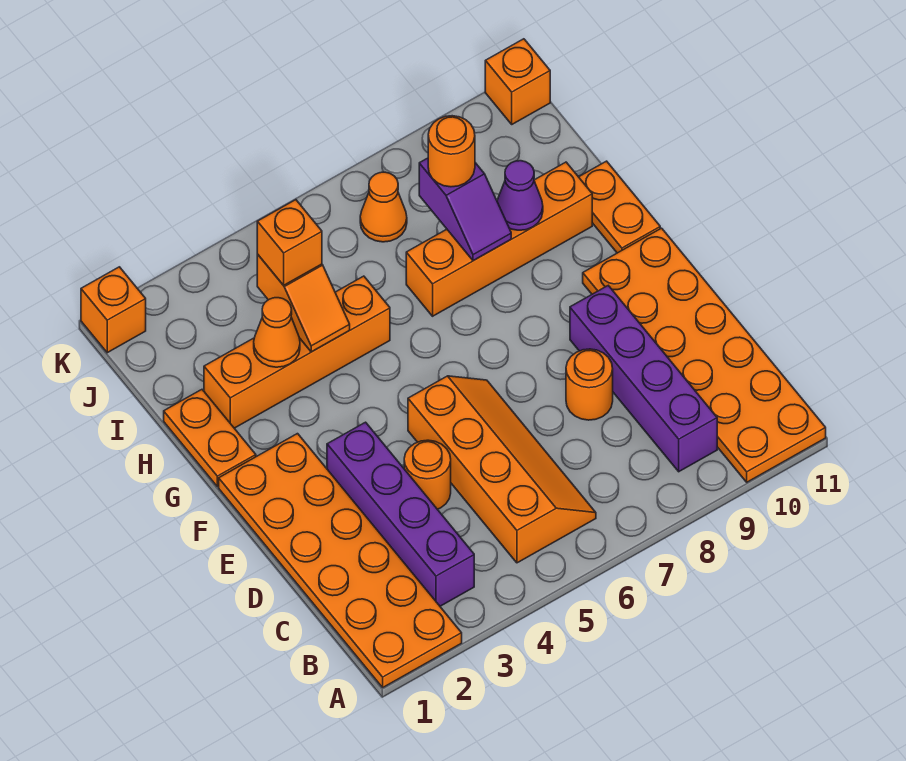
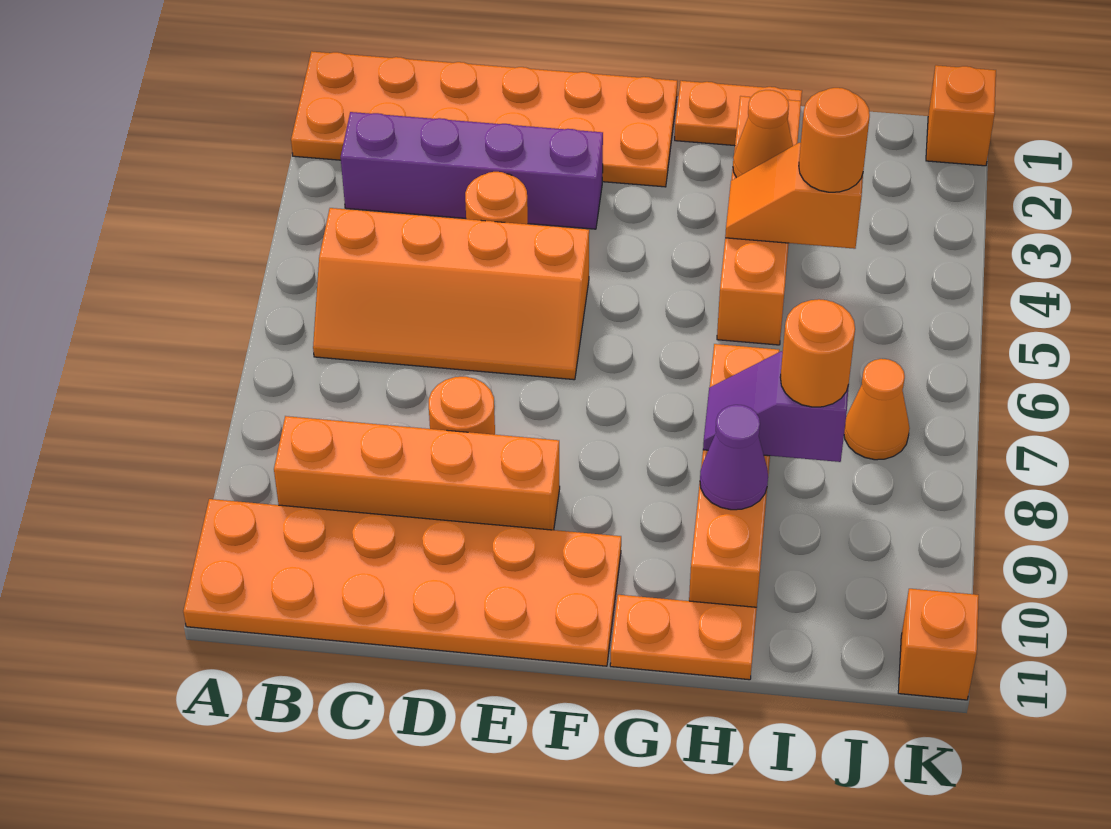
purple brick B9:E9 level 1 -> orange brick B9:E9 level 1
orange brick I4 level 3 -> orange round brick I4 level 3

